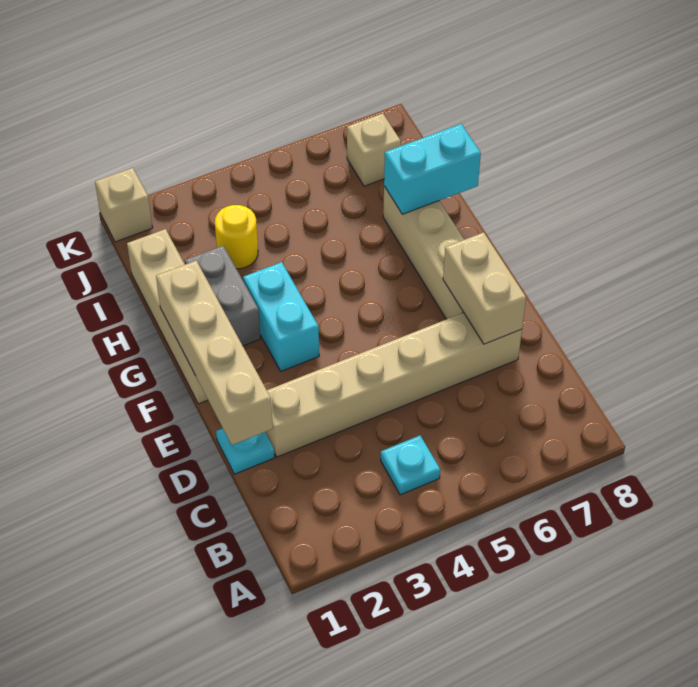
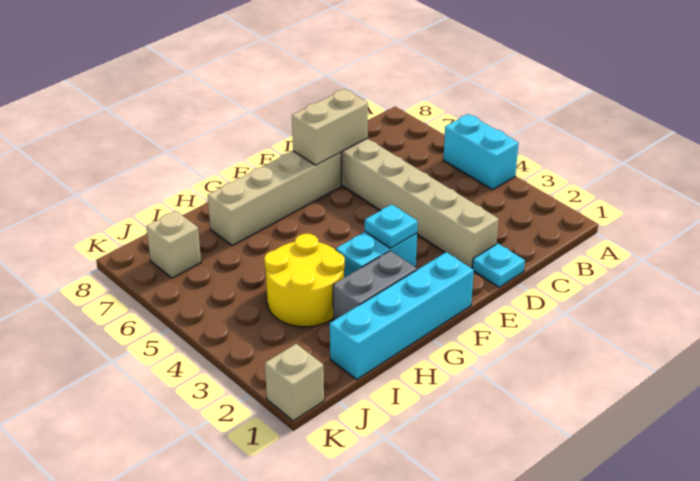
cyan plate B4 level 1 -> cyan plate F3 level 2
tan brick D1:G1 level 2 -> none
tan brick F1:I1 level 1 -> cyan brick F1:I1 level 1
cyan brick H7:H8 level 2 -> cyan brick A4:A5 level 1
yellow round brick I3 level 1 -> yellow round brick H3:I4 level 1

